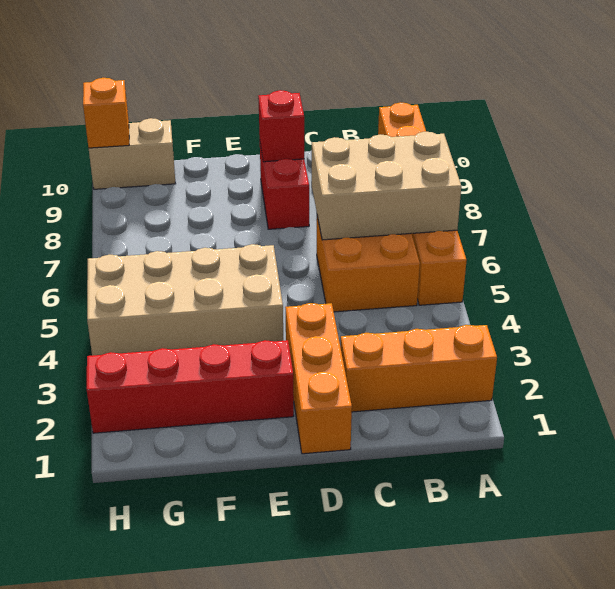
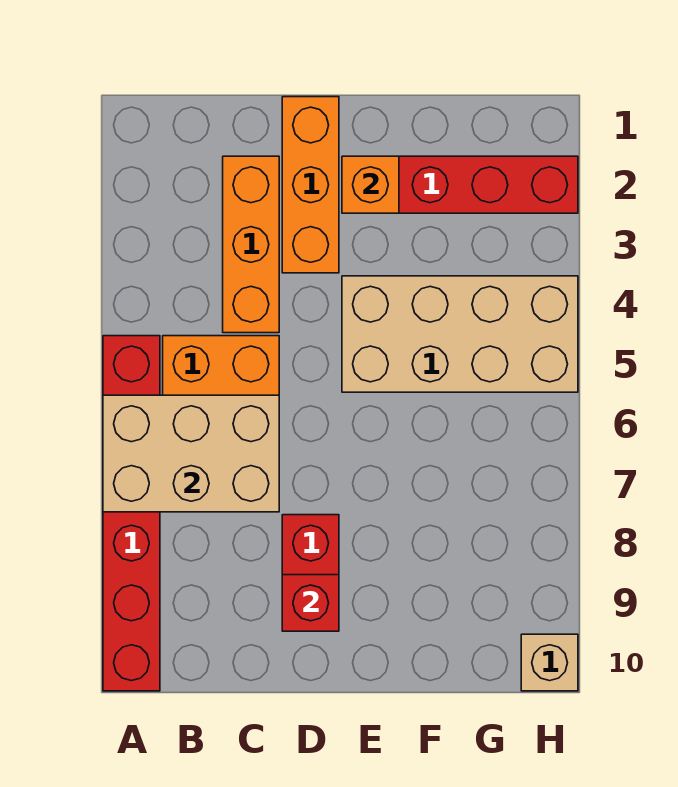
orange brick A2:C2 level 1 -> orange brick C2:C4 level 1
orange brick A5:A10 level 1 -> red brick A5:A10 level 1
tan brick G10:H10 level 1 -> tan brick H10 level 1
orange brick H10 level 2 -> orange brick E2 level 2

